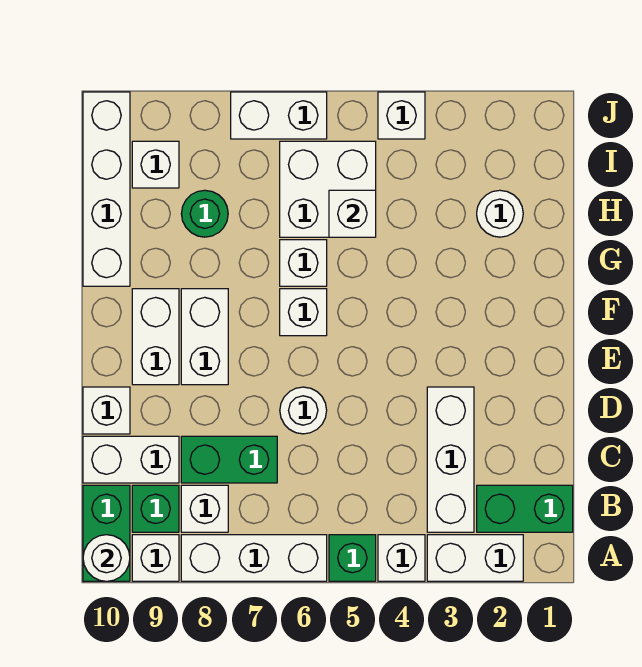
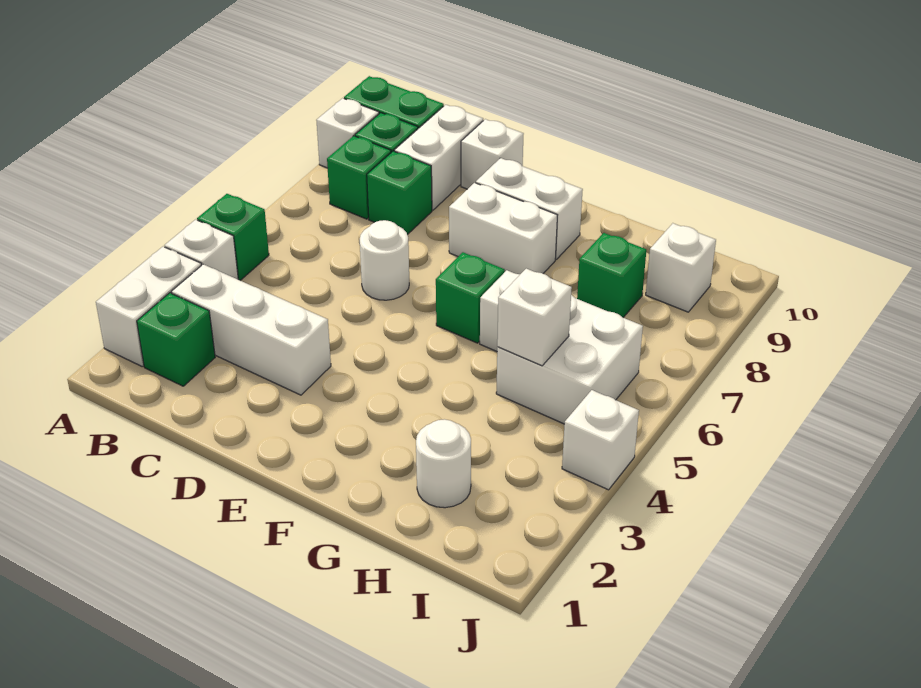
white brick A6:A8 level 1 -> none
white round brick A10 level 2 -> none
green brick B1:B2 level 1 -> green brick B2 level 1
white brick B8 level 1 -> green brick B8 level 1
green brick C7:C8 level 1 -> green brick C8 level 1
white brick F6 level 1 -> green brick F6 level 1
white brick G10:J10 level 1 -> none
green round brick H8 level 1 -> green brick H8 level 1
white brick J6:J7 level 1 -> none

